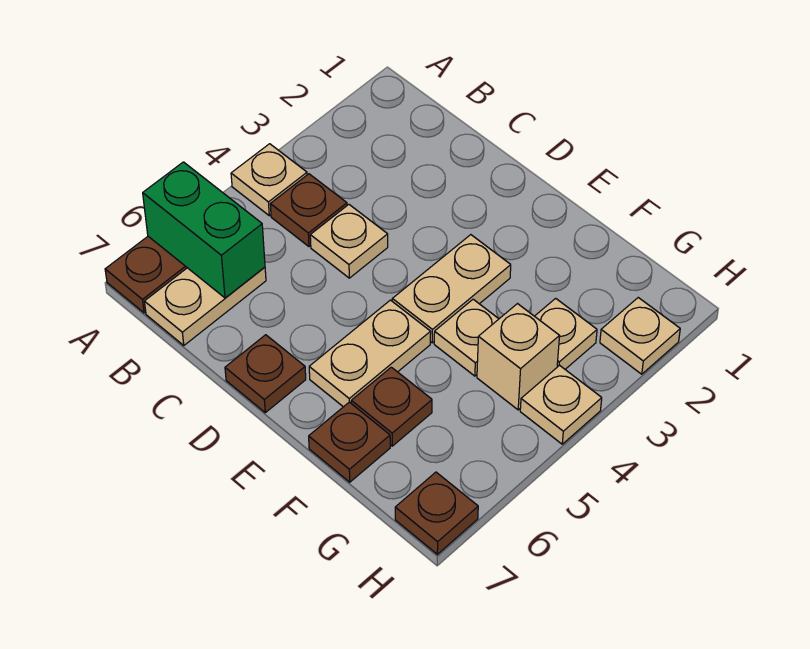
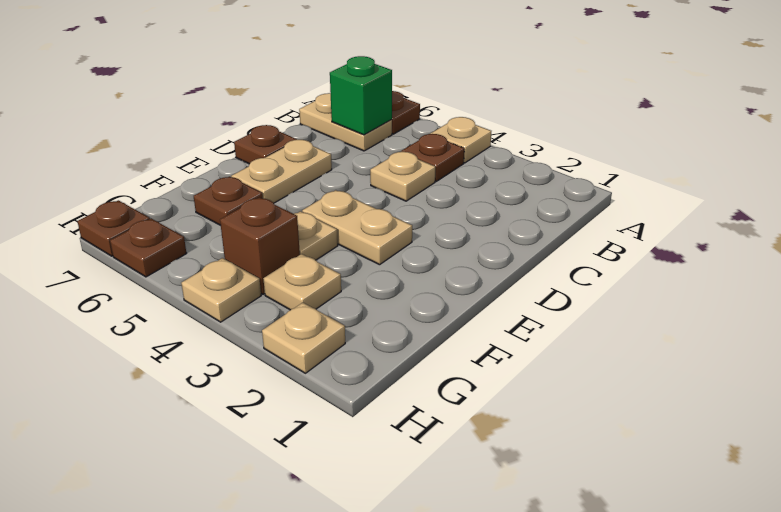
green brick A6:B6 level 2 -> green brick B6 level 2
tan plate E5:E6 level 1 -> tan plate D6:E6 level 1
brown plate F7 level 1 -> brown plate H6 level 1
tan brick G4 level 1 -> brown brick G4 level 1

